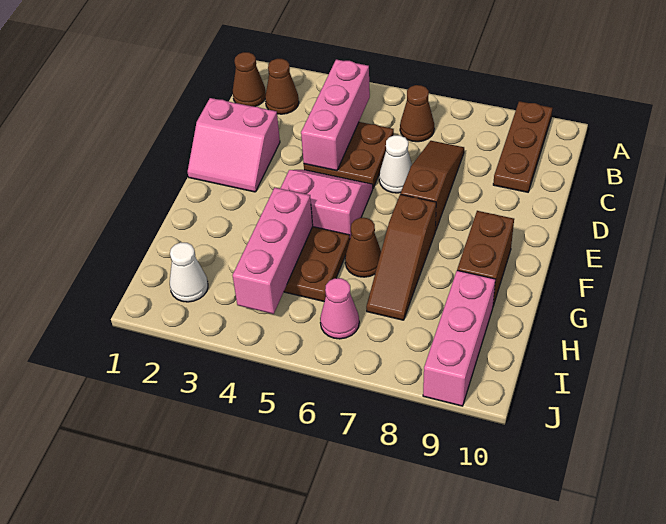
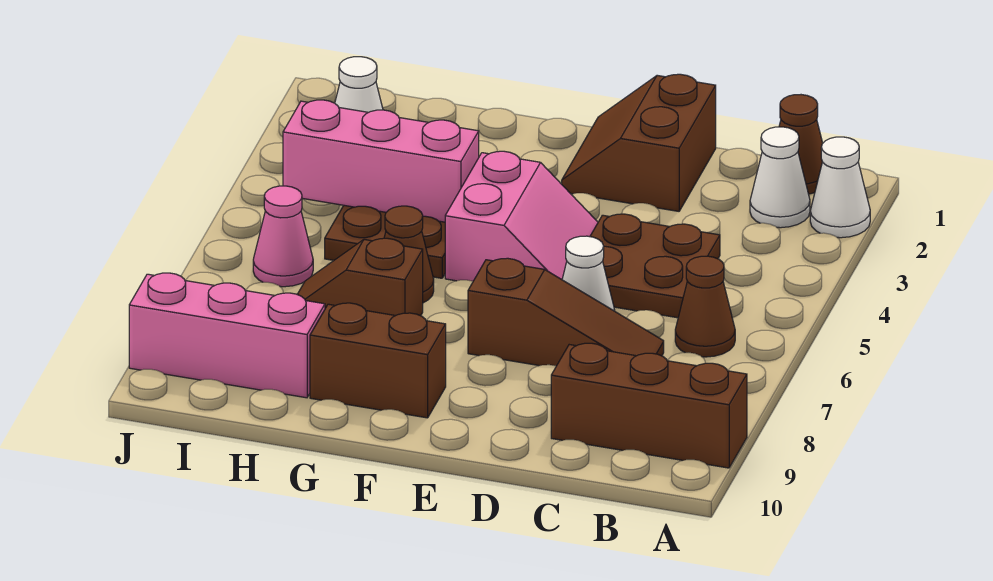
none -> white cone A2 level 1
brown plate A9:C9 level 1 -> brown brick A9:C9 level 1
brown cone B2 level 1 -> white cone B2 level 1
pink brick B4:D4 level 2 -> none
pink slope D1:E2 level 1 top D -> brown slope D1:E2 level 1 top D
brown slope F7:H7 level 1 top F -> brown slope G7:H7 level 1 top G

